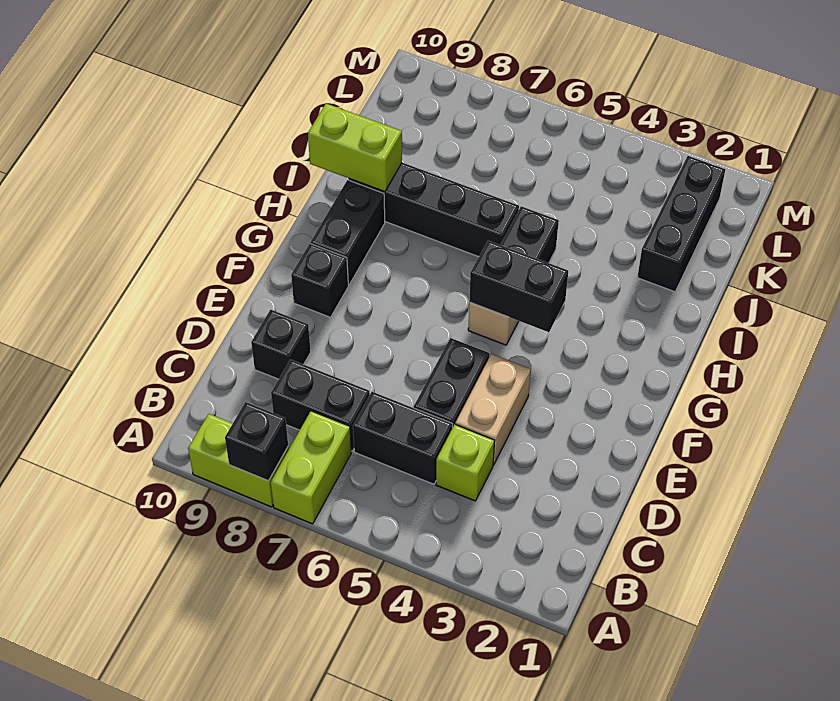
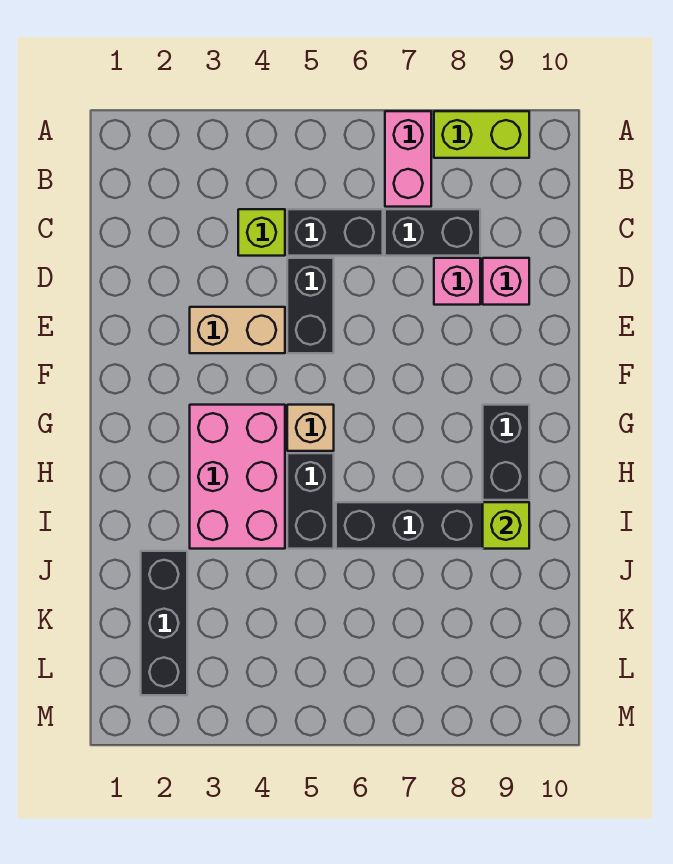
lime brick A7:B7 level 1 -> pink brick A7:B7 level 1
black brick A8 level 2 -> none
tan brick D4:E4 level 1 -> tan brick E3:E4 level 1
none -> pink brick D8 level 1
black brick D9 level 1 -> pink brick D9 level 1
black brick F9 level 1 -> none
none -> pink brick G3:I4 level 1
black brick G4:G5 level 2 -> none
lime brick I9:I10 level 2 -> lime brick I9 level 2

